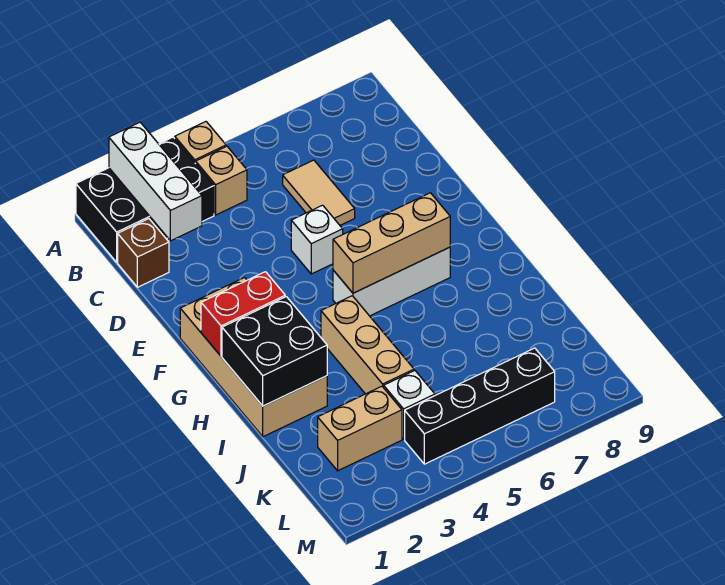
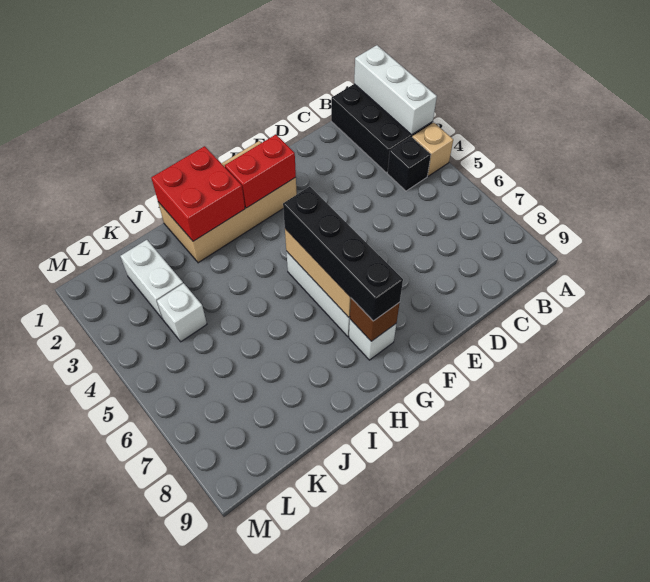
white brick A2:C2 level 2 -> white brick A1:A3 level 2
tan brick B4 level 1 -> black brick B4 level 1
brown brick C1 level 1 -> brown brick G8 level 2
tan tile C6:D6 level 1 -> none
white brick E5 level 1 -> white brick G8 level 1
red brick G1:G2 level 2 -> red brick F2:G2 level 2
black brick H1:I2 level 2 -> red brick H1:I2 level 2
tan brick H4:J4 level 1 -> none
tan brick K2:K3 level 1 -> white brick K2:K3 level 1
black brick L4:L7 level 1 -> black brick G5:G8 level 3

